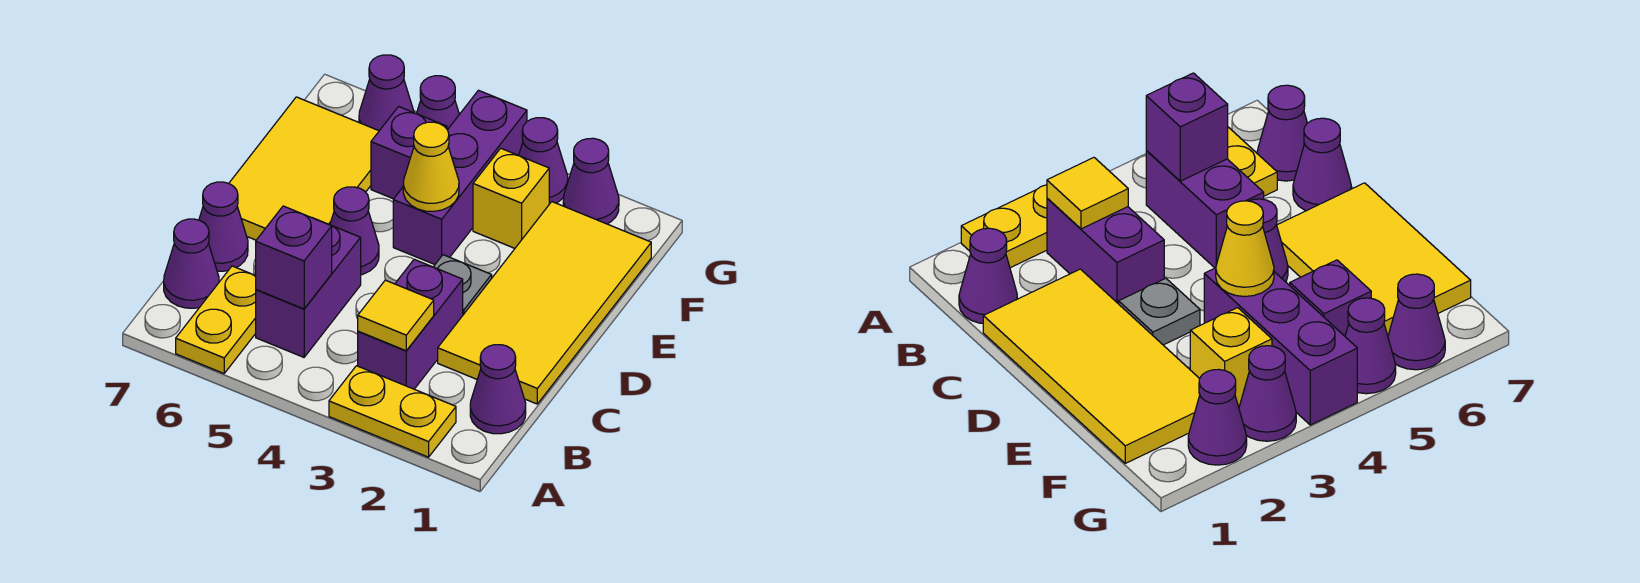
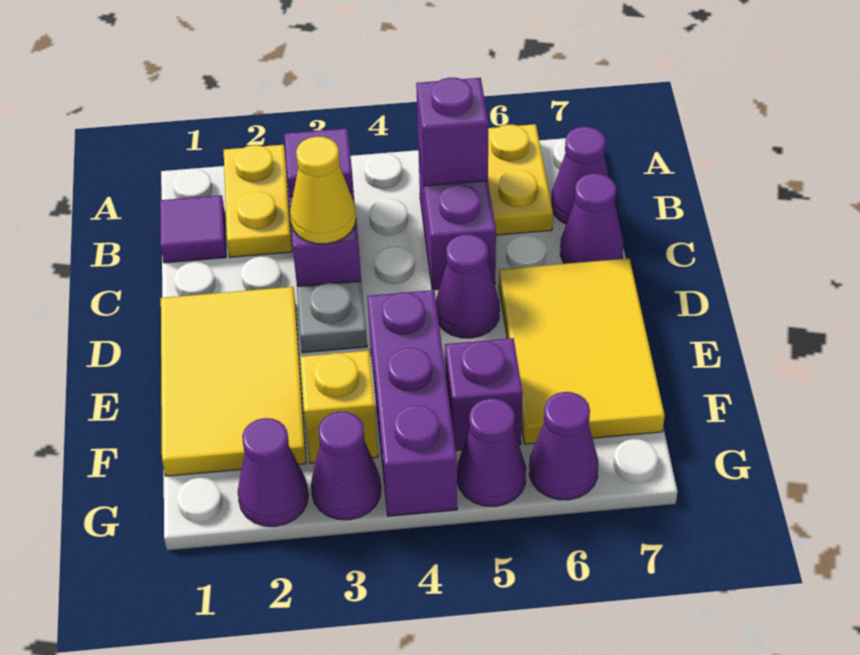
yellow plate A2:A3 level 1 -> yellow plate A2:B2 level 1
purple cone B1 level 1 -> purple tile B1 level 1
yellow tile B3 level 2 -> purple tile B3 level 2
yellow tile C1:F2 level 1 -> yellow tile D1:F2 level 1
yellow cone E4 level 2 -> yellow cone C3 level 2

